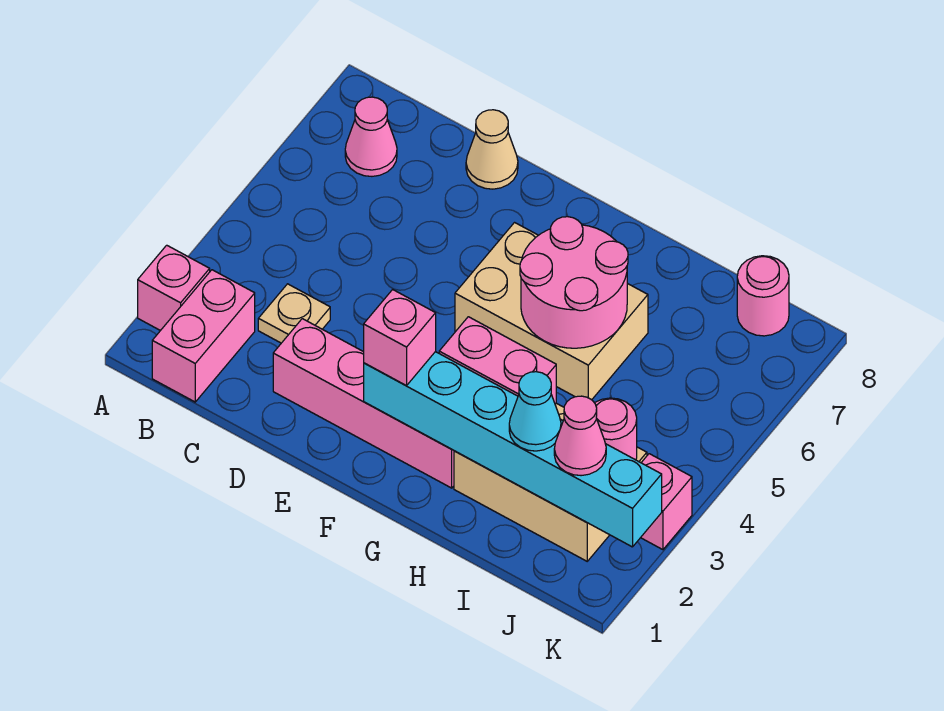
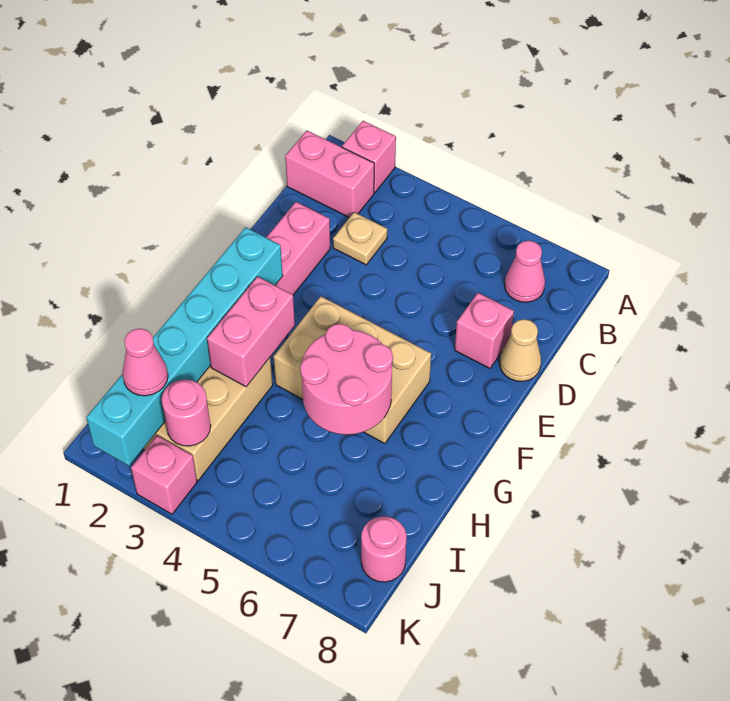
pink brick F2 level 3 -> pink brick D7 level 1
tan brick F5:H6 level 1 -> tan brick F4:G6 level 1
cyan cone I2 level 3 -> none

